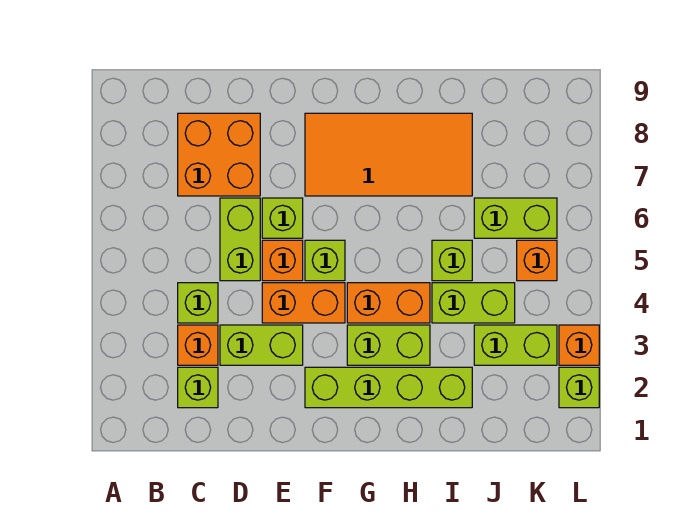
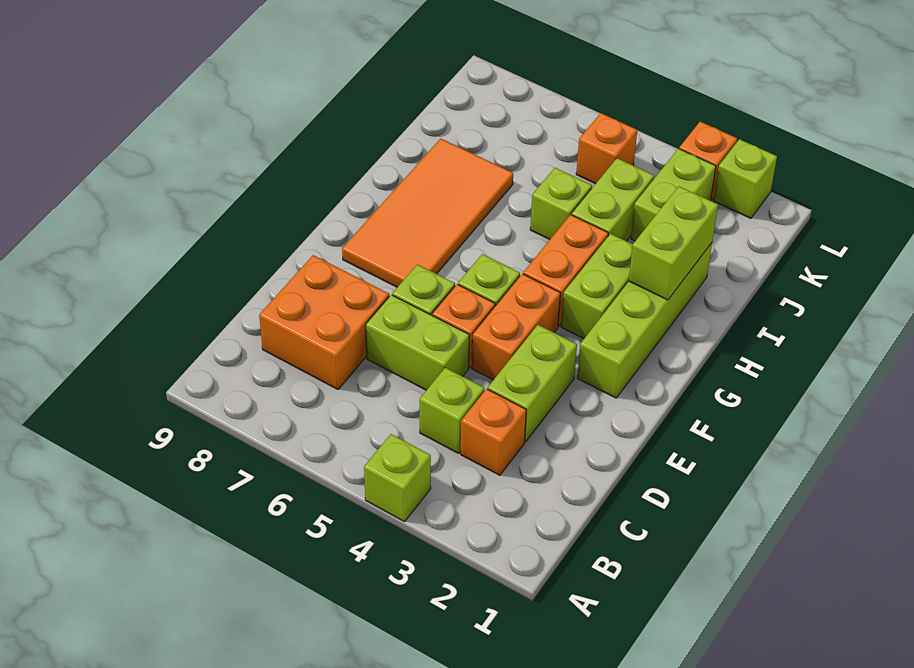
lime brick C2 level 1 -> lime brick A4 level 1
lime brick J6:K6 level 1 -> lime brick H2:I2 level 2

